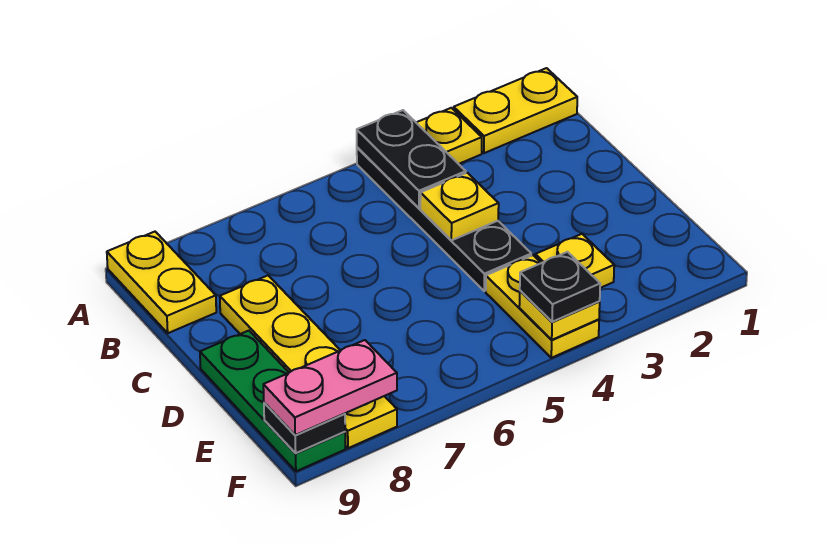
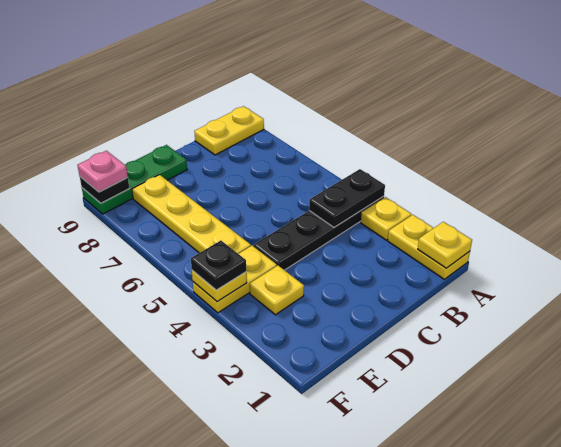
yellow plate C4 level 2 -> yellow plate A1 level 2
yellow plate C8:F8 level 1 -> yellow plate E5:E8 level 1
pink plate F8:F9 level 3 -> pink plate F9 level 3

